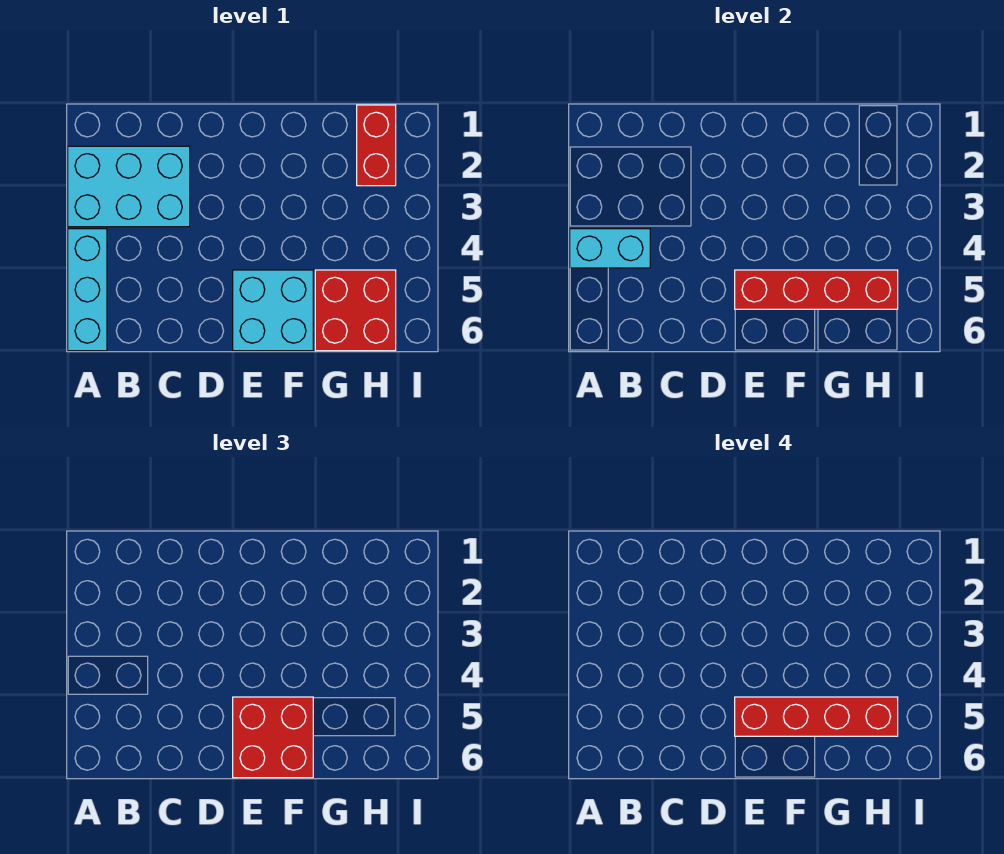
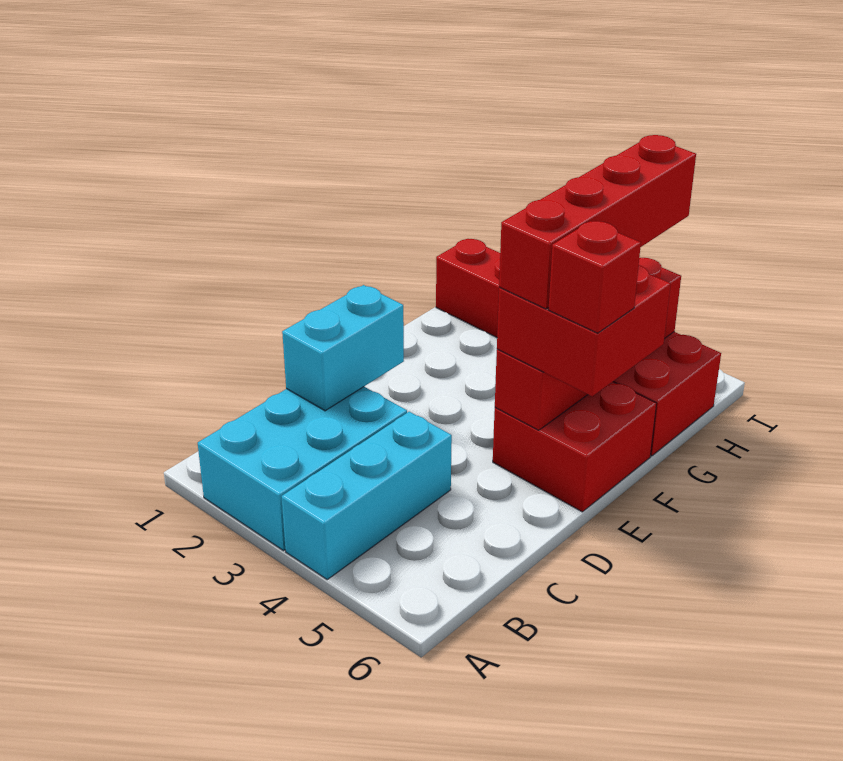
cyan brick A4:A6 level 1 -> cyan brick A4:C4 level 1
cyan brick A4:B4 level 2 -> cyan brick C2:D2 level 2
cyan brick E5:F6 level 1 -> red brick E5:F6 level 1
none -> red brick E6 level 4

